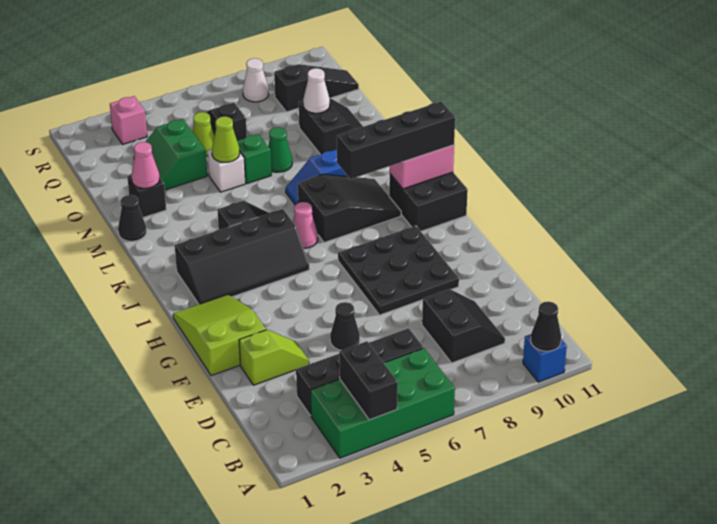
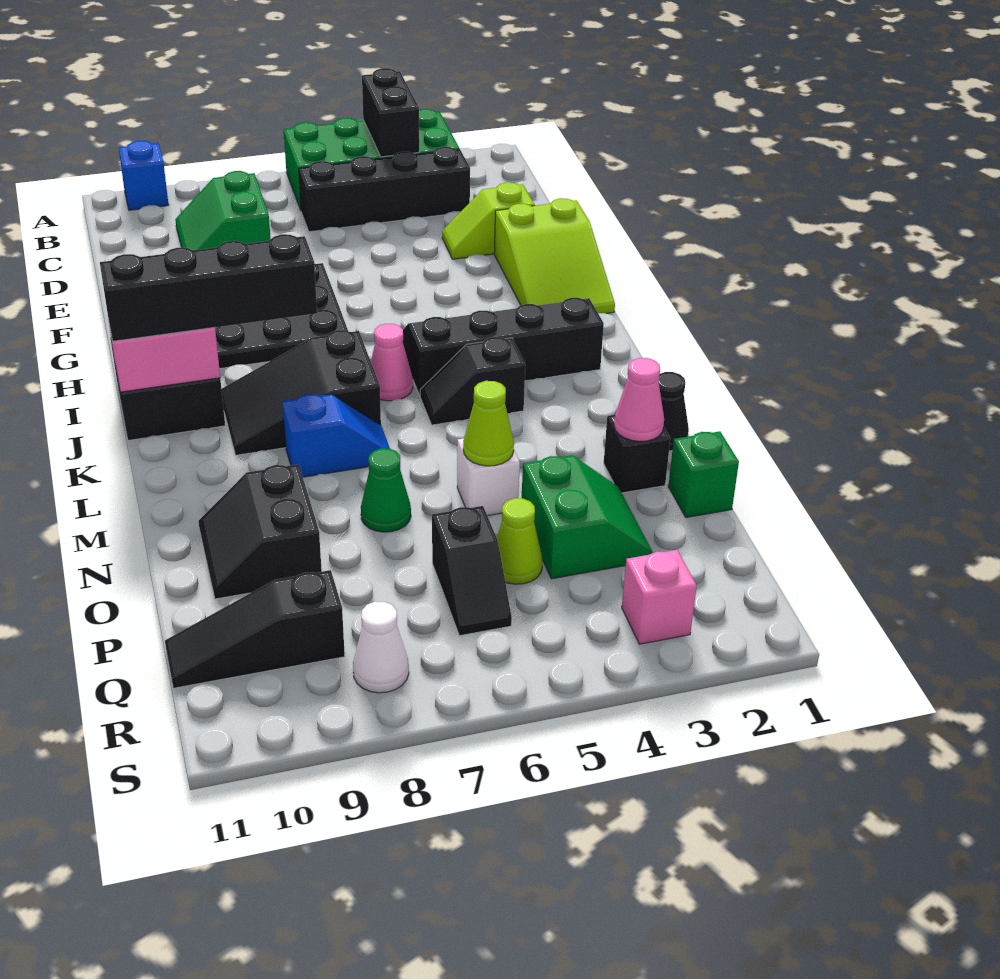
black cone A10 level 2 -> none
black slope C8:D9 level 1 top 8 -> green slope C8:D9 level 1 top 8
black cone E5 level 1 -> none
green brick N6 level 1 -> green brick O1 level 1
white cone O9 level 2 -> none

